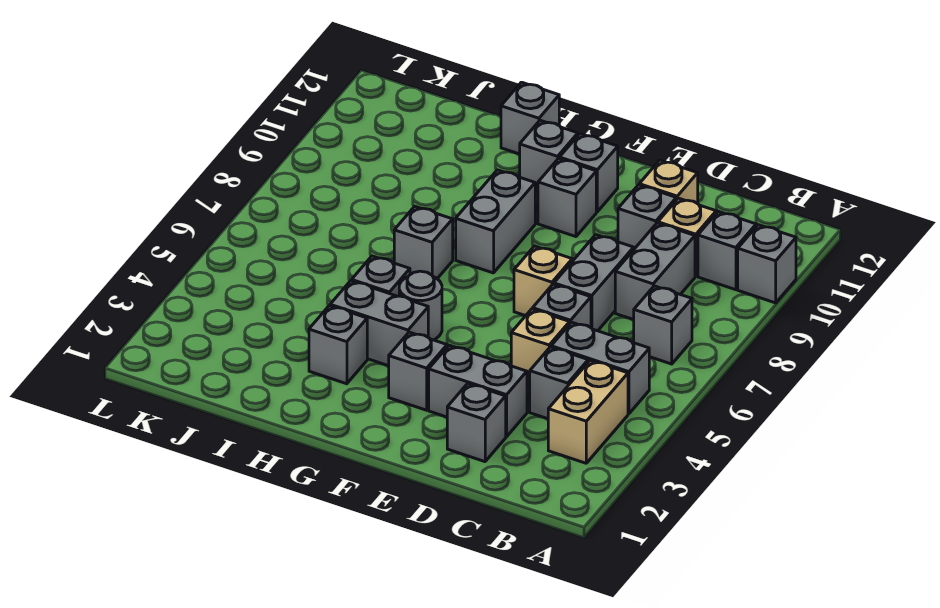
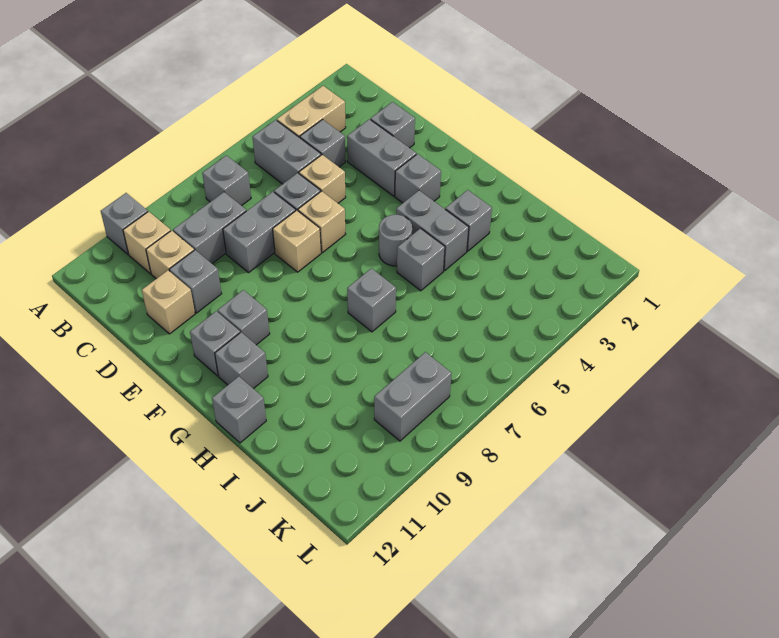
grey brick B10 level 1 -> tan brick B10 level 1
none -> tan brick E6 level 1
grey brick G8:G9 level 1 -> grey brick K8:K9 level 1

